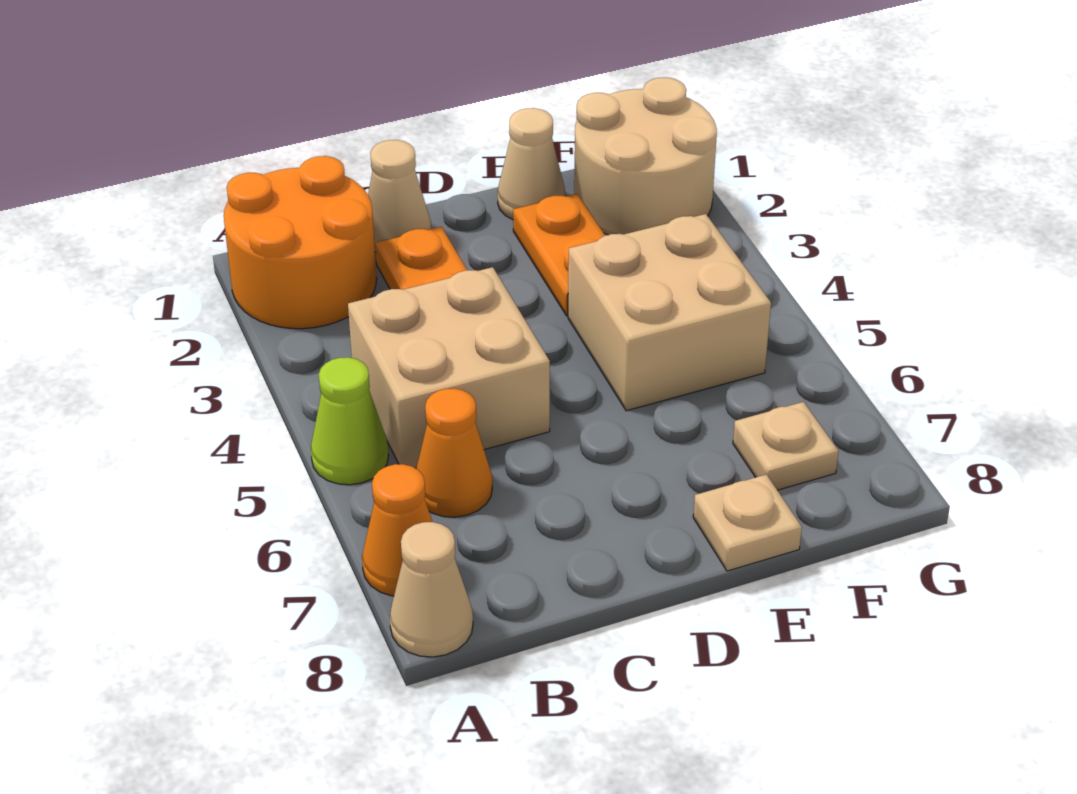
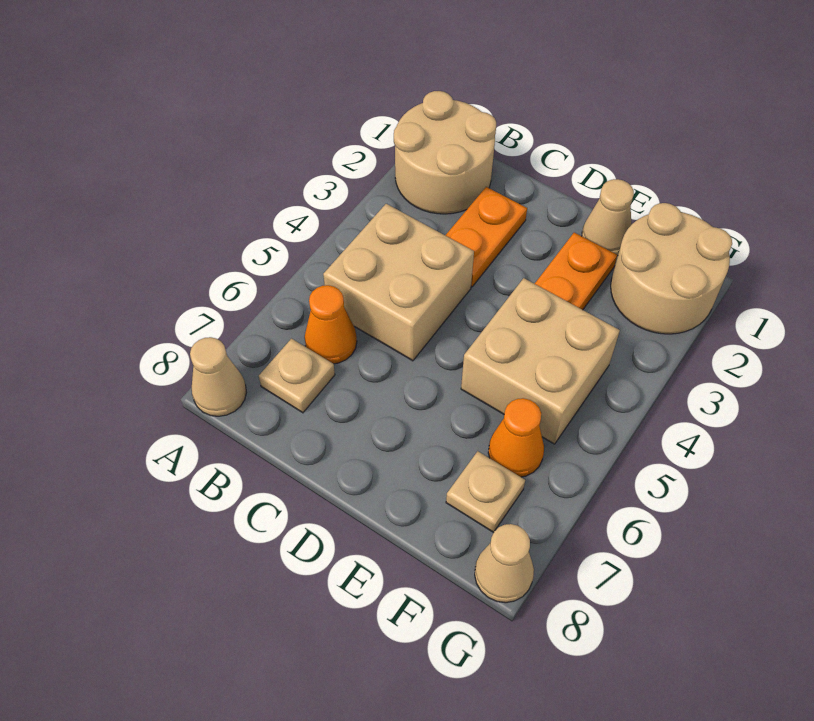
orange round brick A1:B2 level 1 -> tan round brick A1:B2 level 1
lime cone A5 level 1 -> none
orange cone A7 level 1 -> orange cone F6 level 1
tan cone C1 level 1 -> tan cone G8 level 1
tan plate E8 level 1 -> tan plate B7 level 1

